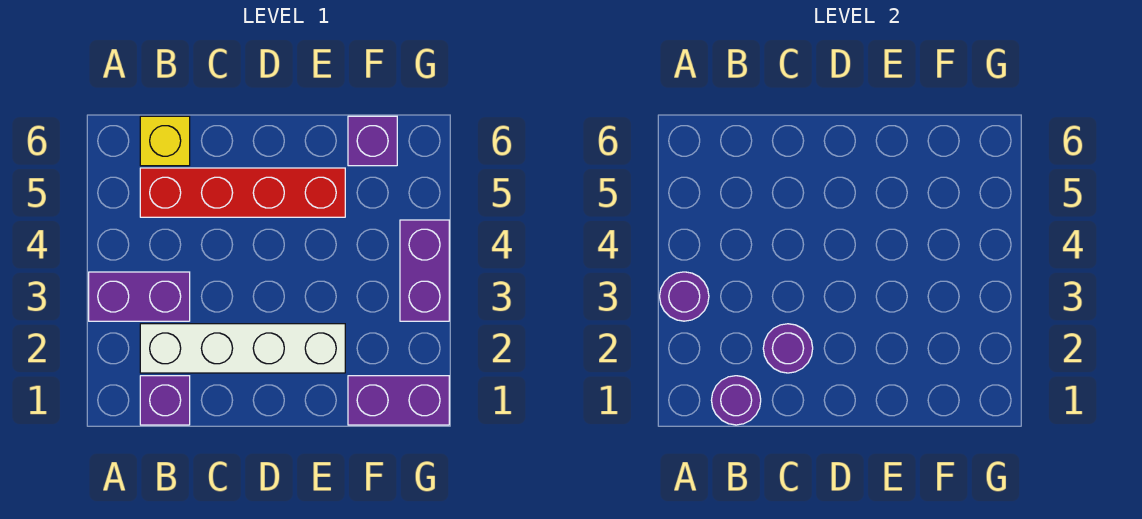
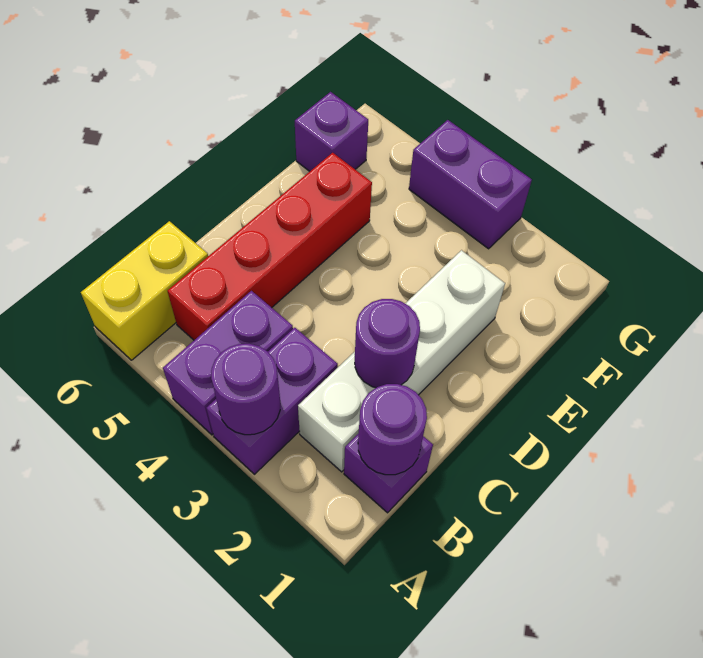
yellow brick B6 level 1 -> yellow brick A6:B6 level 1
purple brick F1:G1 level 1 -> purple brick A4:B4 level 1

